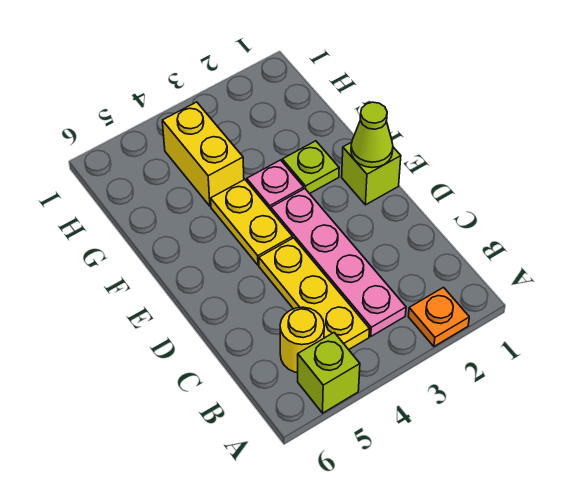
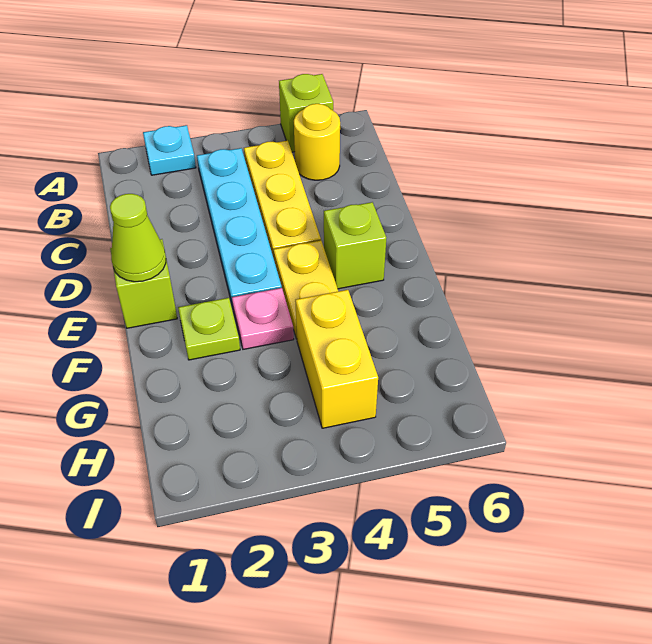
orange plate A2 level 1 -> cyan plate A2 level 1
pink plate B3:E3 level 1 -> cyan plate B3:E3 level 1
none -> lime brick E5 level 1

